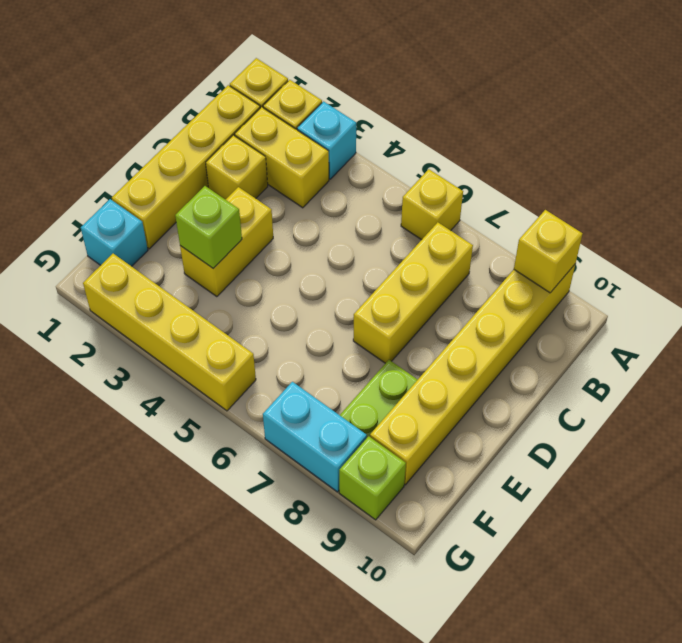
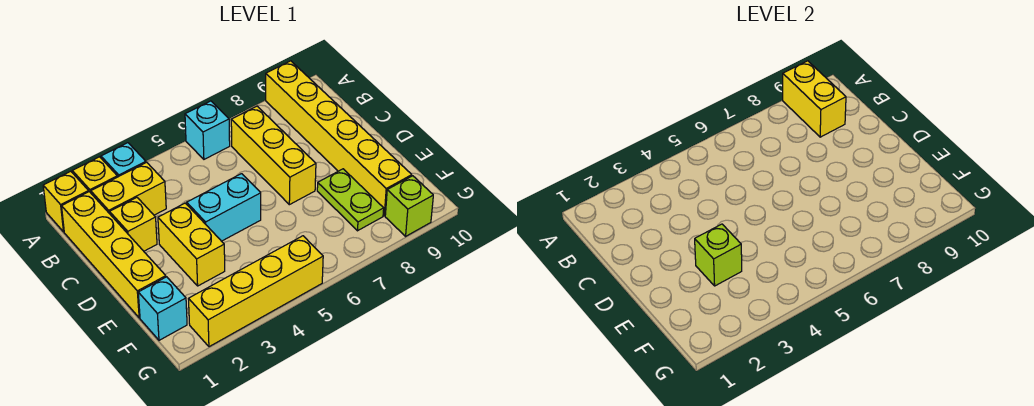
yellow brick A6 level 1 -> cyan brick A6 level 1
yellow brick A9 level 2 -> yellow brick A9:B9 level 2
cyan brick G7:G8 level 1 -> cyan brick D4:D5 level 1

